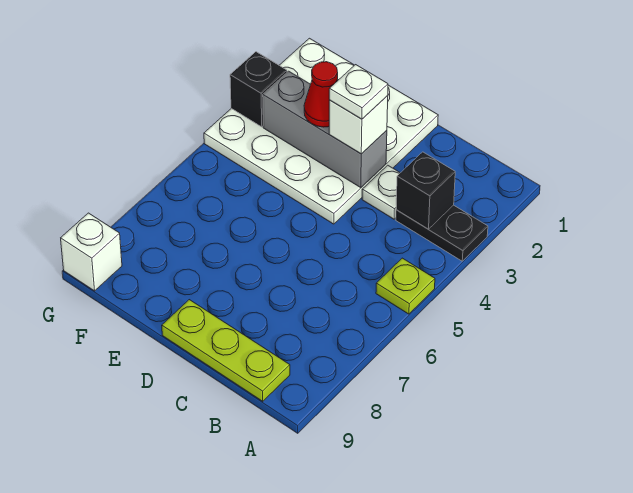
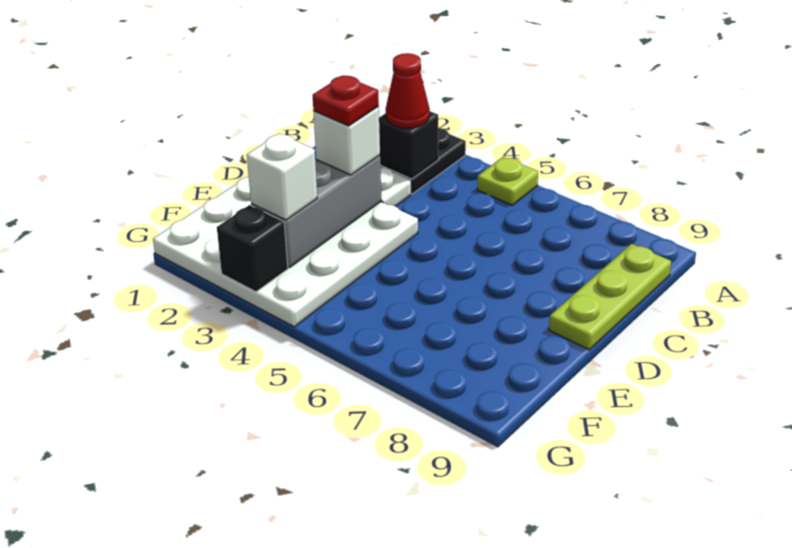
white plate D3 level 4 -> red plate D3 level 4
red cone E3 level 3 -> red cone B3 level 3
white brick G9 level 1 -> white brick F3 level 3

